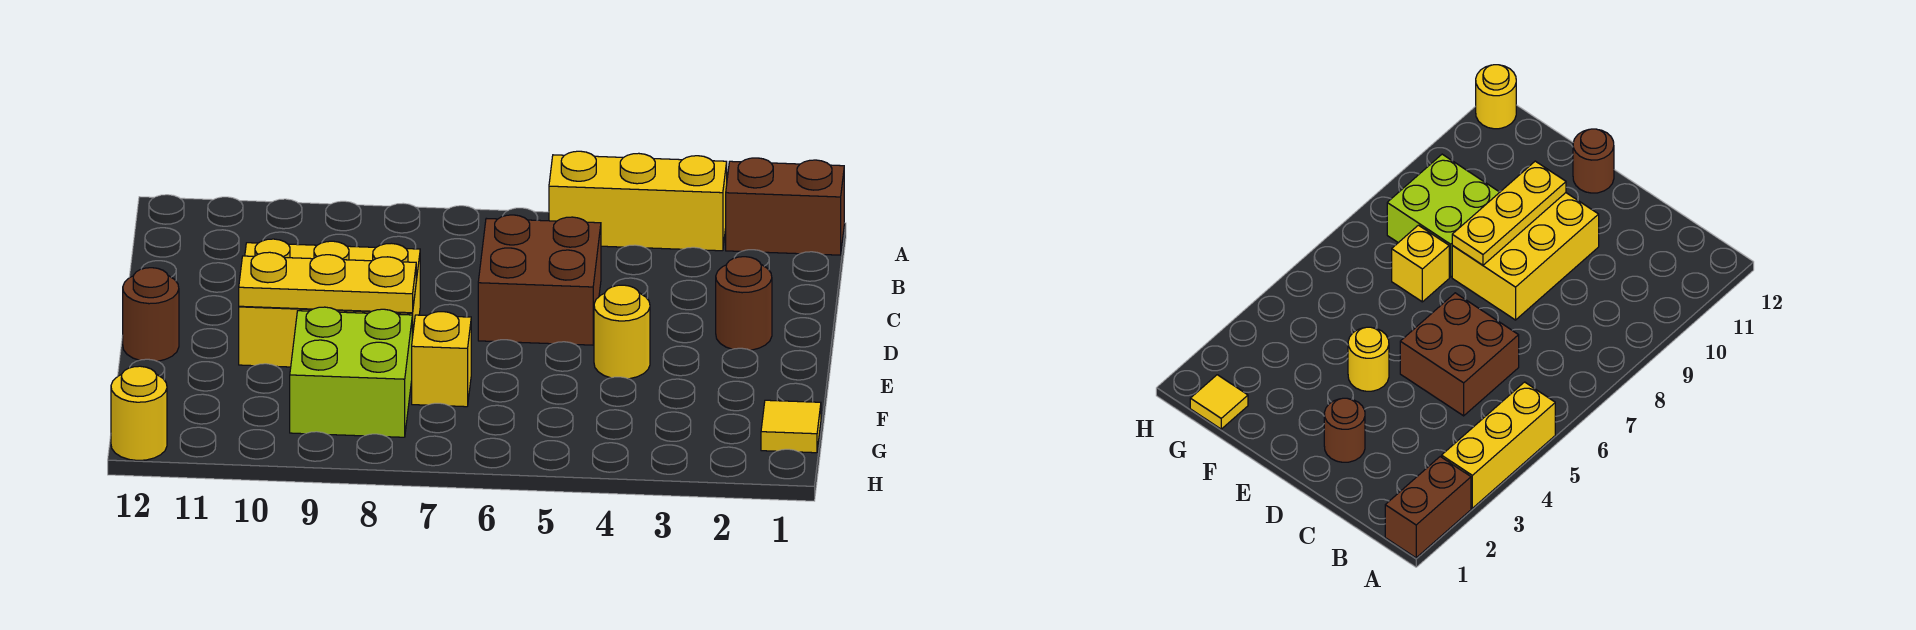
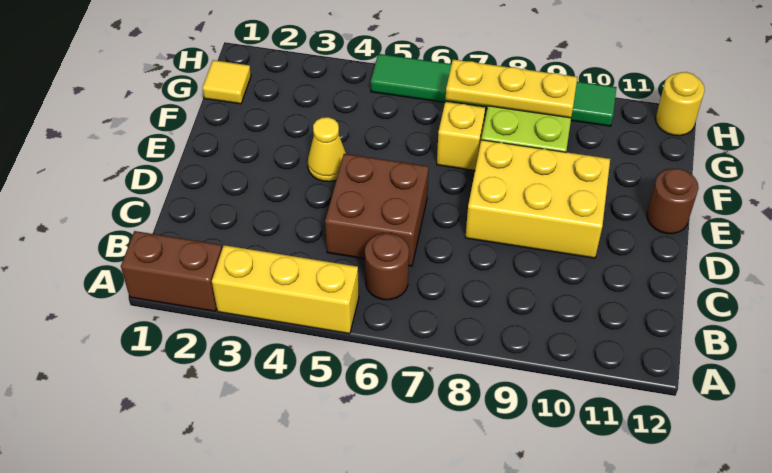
brown round brick D2 level 1 -> brown round brick B6 level 1
yellow round brick E4 level 1 -> yellow cone E4 level 1
yellow plate E8:E10 level 2 -> yellow plate G7:G9 level 2
none -> green tile H5:H10 level 1

